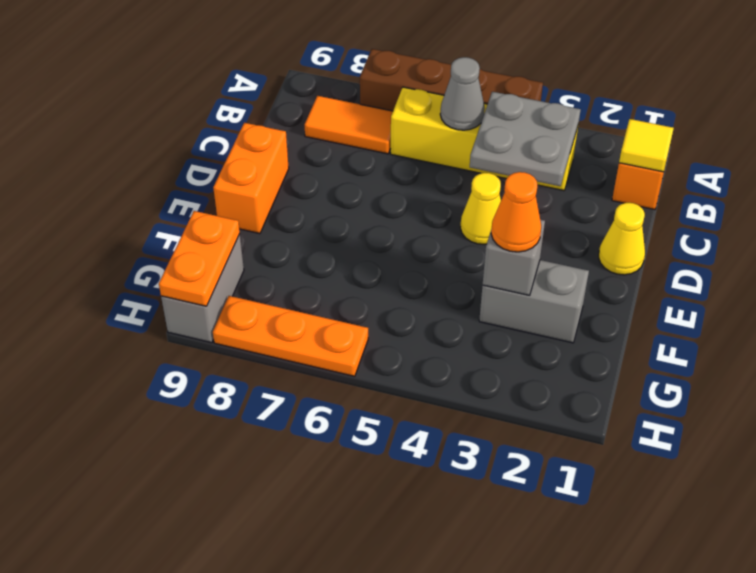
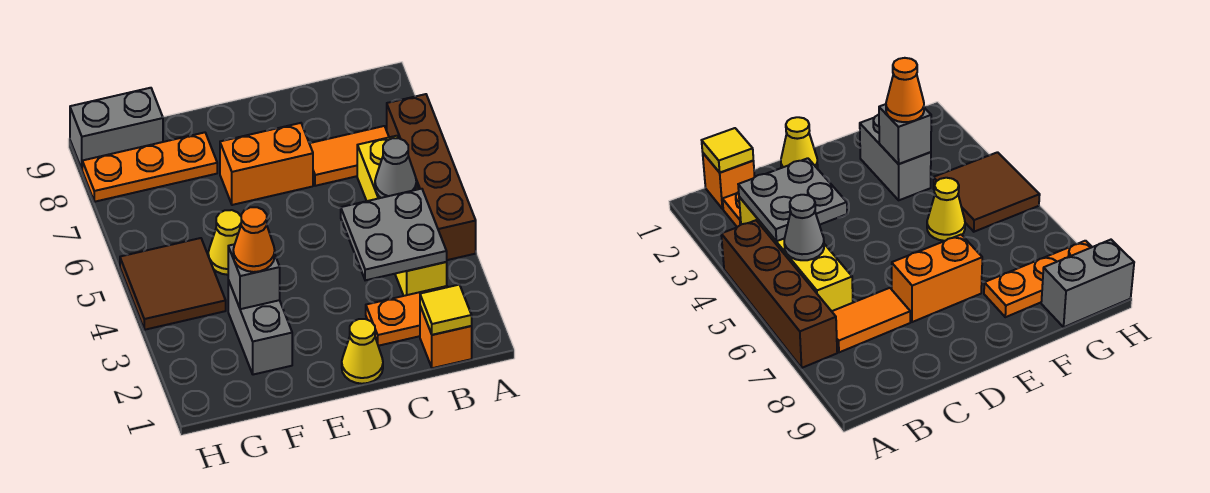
orange tile B7:B8 level 1 -> orange tile B7:C7 level 1
yellow cone D4 level 1 -> yellow cone F5 level 1
orange brick D9:E9 level 1 -> orange brick D7:E7 level 1
none -> brown tile G4:H5 level 1
orange plate G9:H9 level 2 -> orange plate B2:C2 level 1
orange plate H6:H8 level 1 -> orange plate F8:H8 level 1

